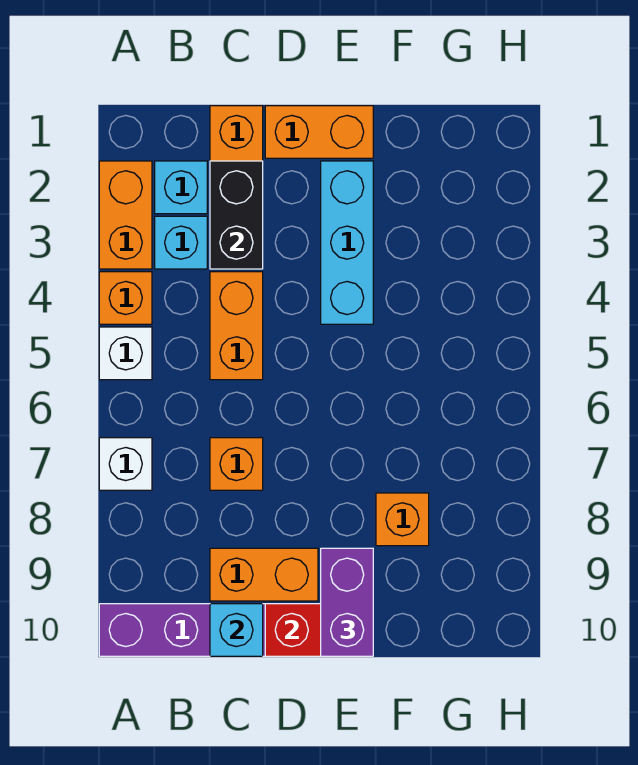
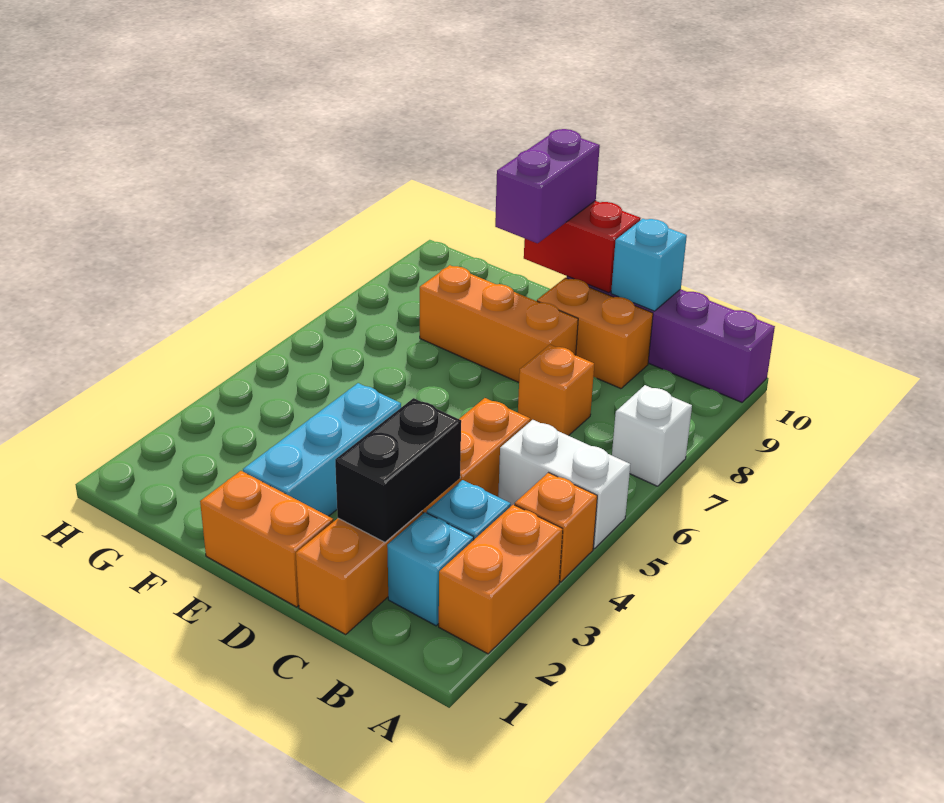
white brick A5 level 1 -> white brick A5:B5 level 1
orange brick F8 level 1 -> orange brick D8:F8 level 1

